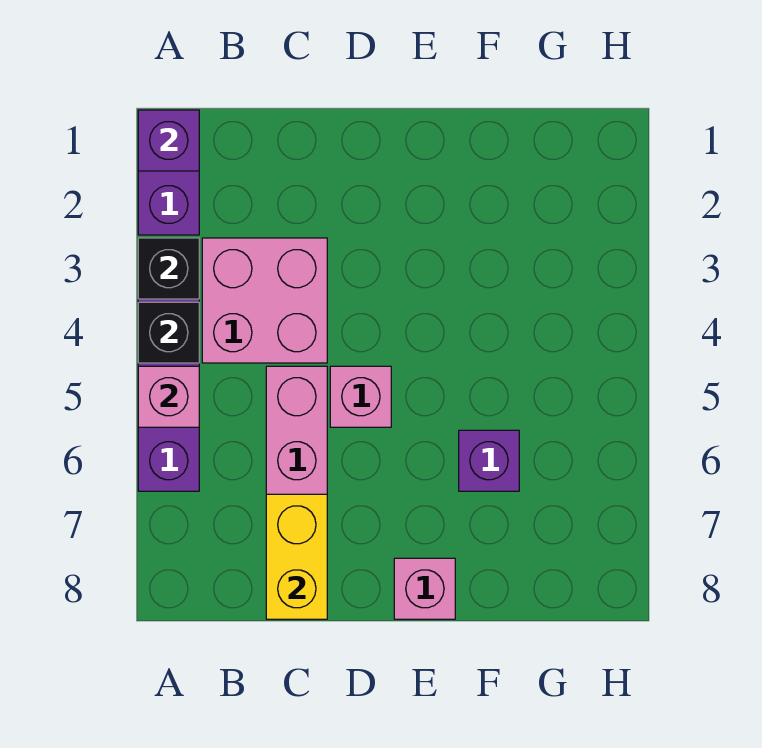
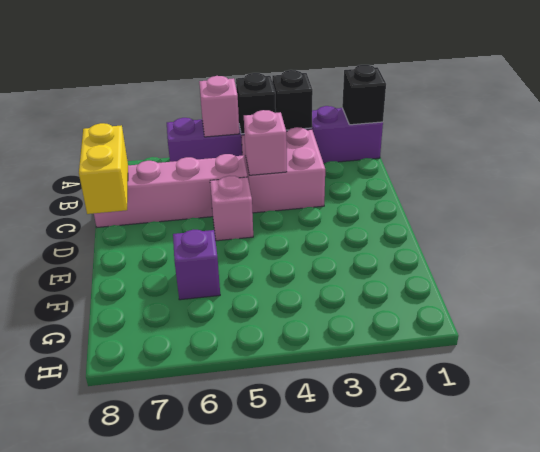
purple brick A1 level 2 -> black brick A1 level 2
yellow brick C7:C8 level 2 -> yellow brick C8:D8 level 2
pink brick E8 level 1 -> pink brick C4 level 2

